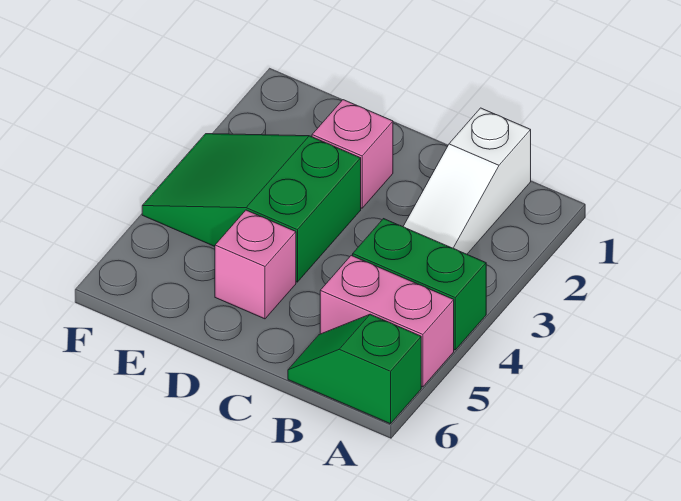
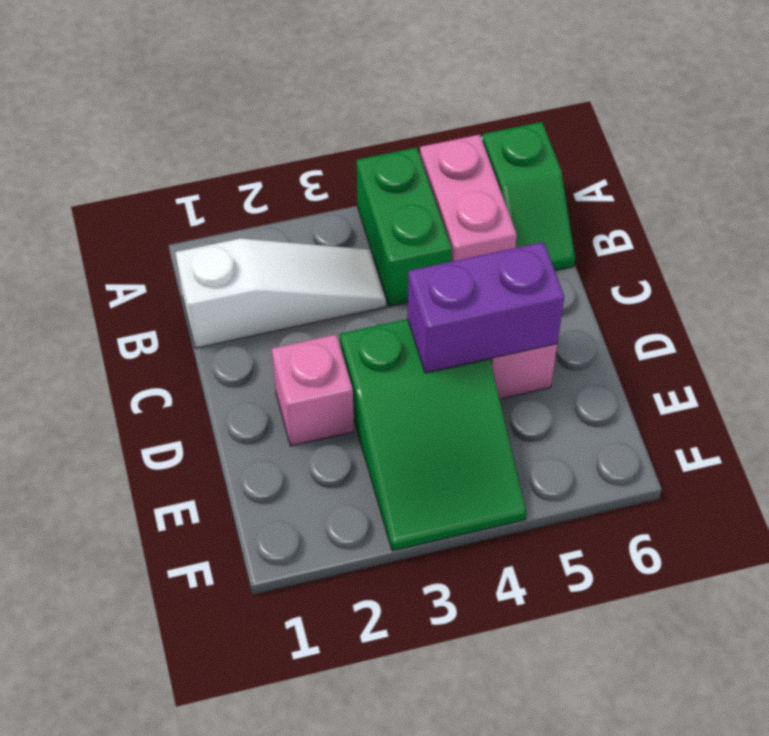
none -> purple brick D4:D5 level 2

